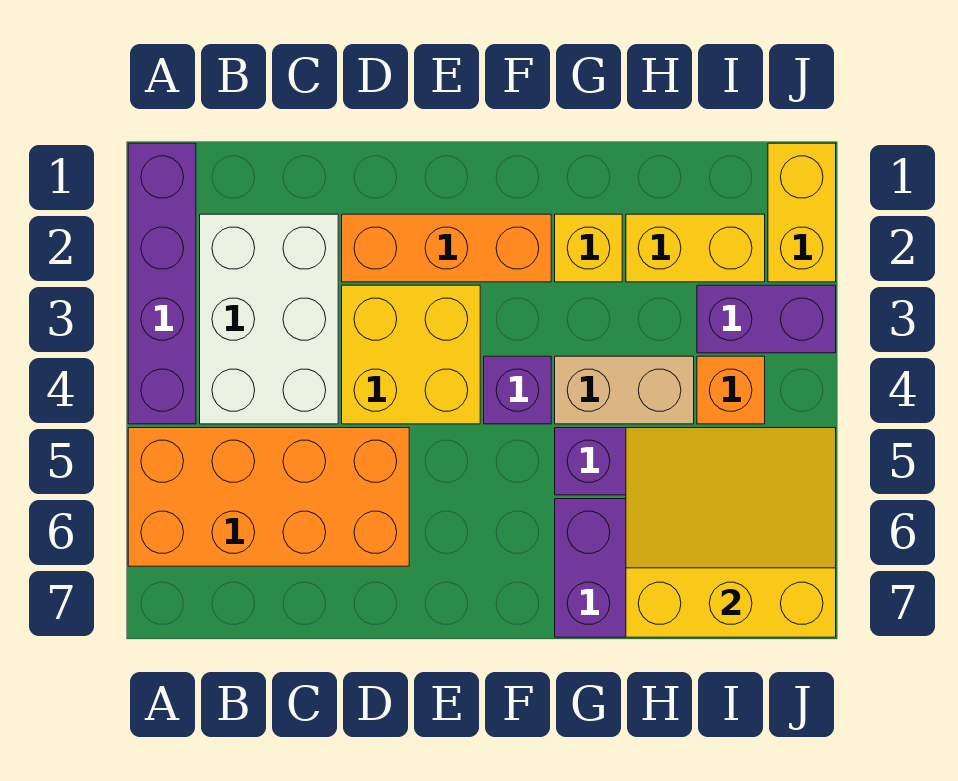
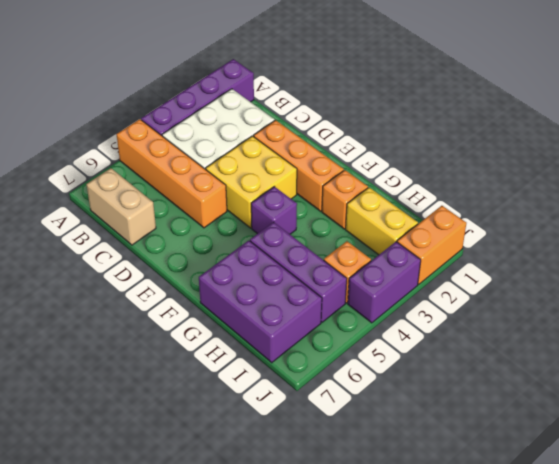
orange brick A5:D6 level 1 -> orange brick A5:D5 level 1
yellow brick G2 level 1 -> orange brick G2 level 1
tan brick G4:H4 level 1 -> tan brick B7:C7 level 1
yellow slope H5:J7 level 2 top 7 -> none
purple brick I3:J3 level 1 -> purple brick J3:J4 level 1
yellow brick J1:J2 level 1 -> orange brick J1:J2 level 1

